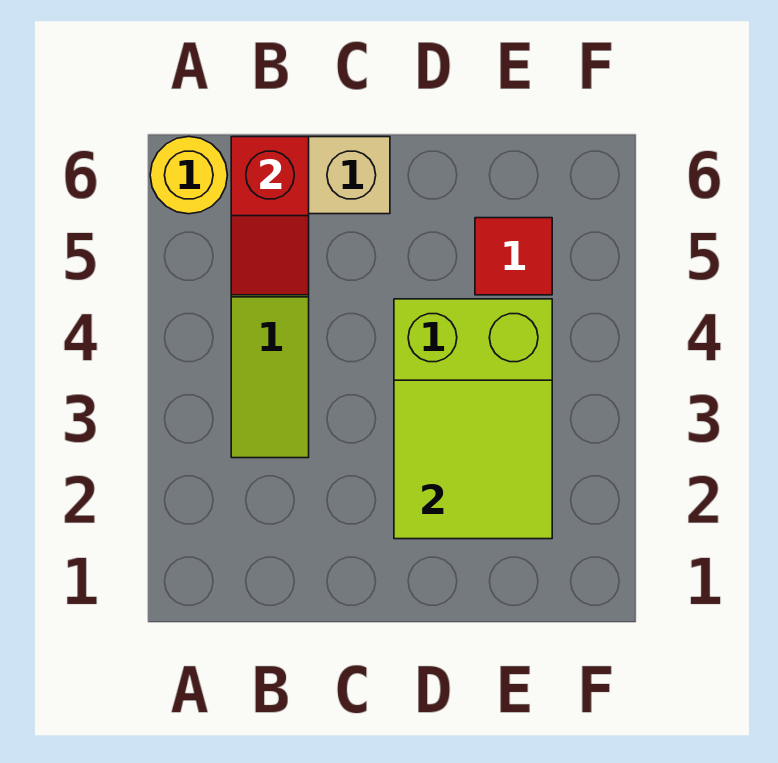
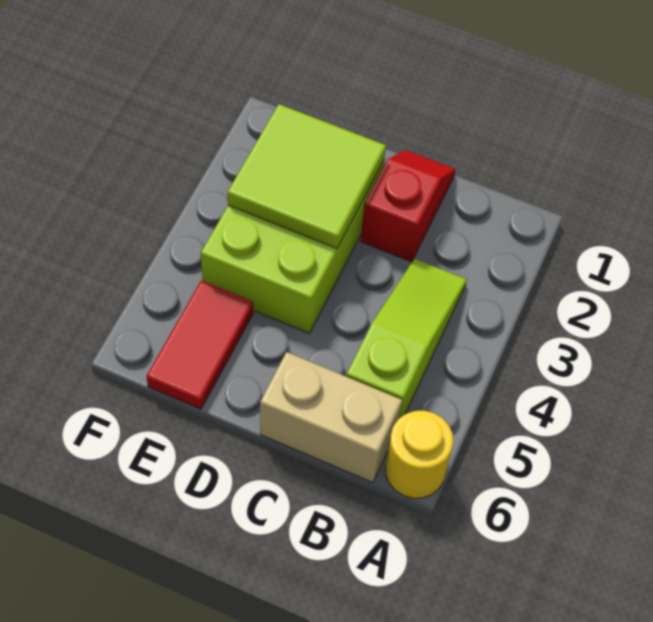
red slope B5:B6 level 2 top 6 -> red slope C1:C2 level 1 top 2
red tile E5 level 1 -> red tile E5:E6 level 1

